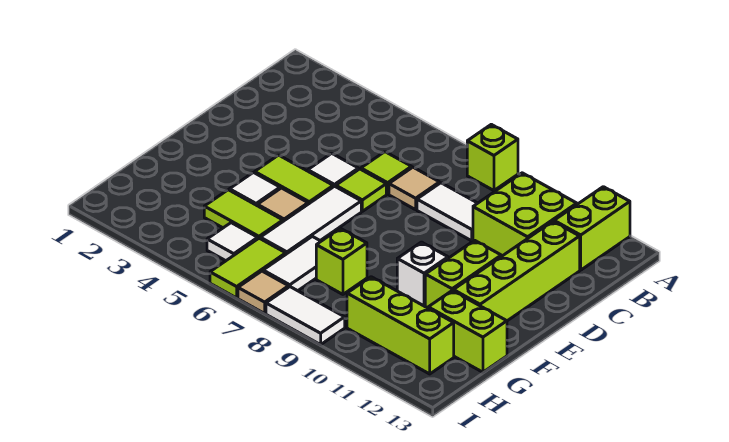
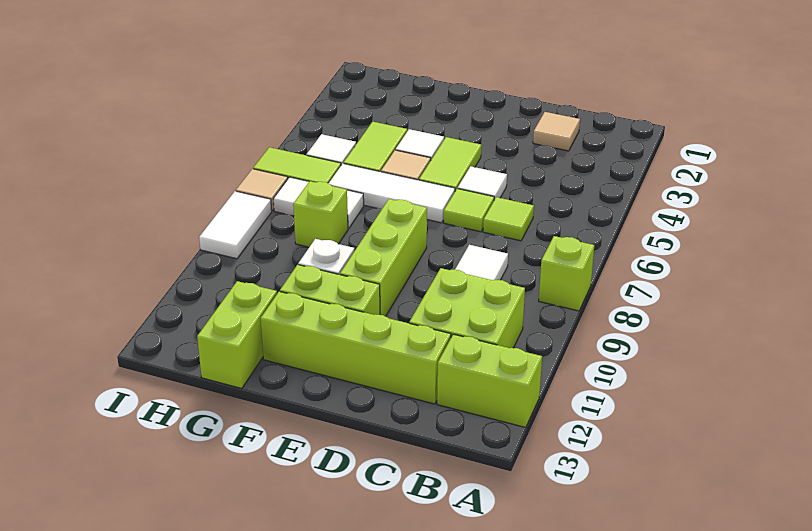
tan tile C7 level 1 -> tan tile C2 level 1
lime brick H10:H12 level 1 -> lime brick E8:E10 level 1

